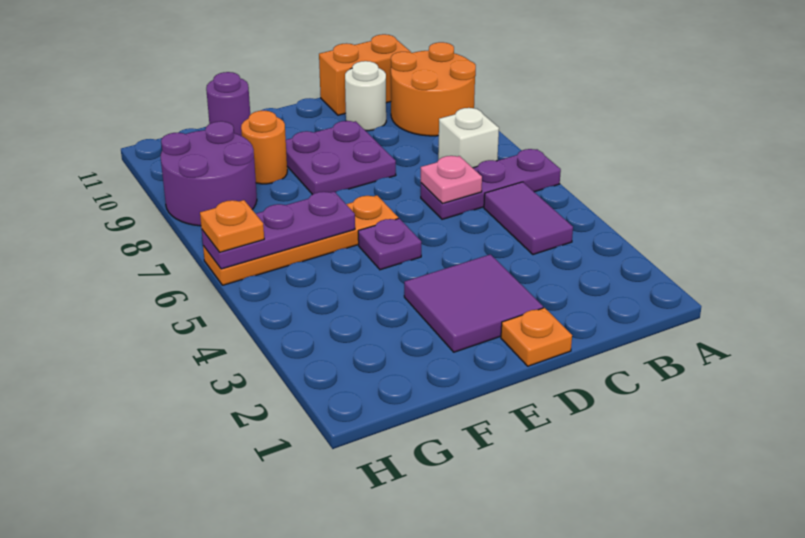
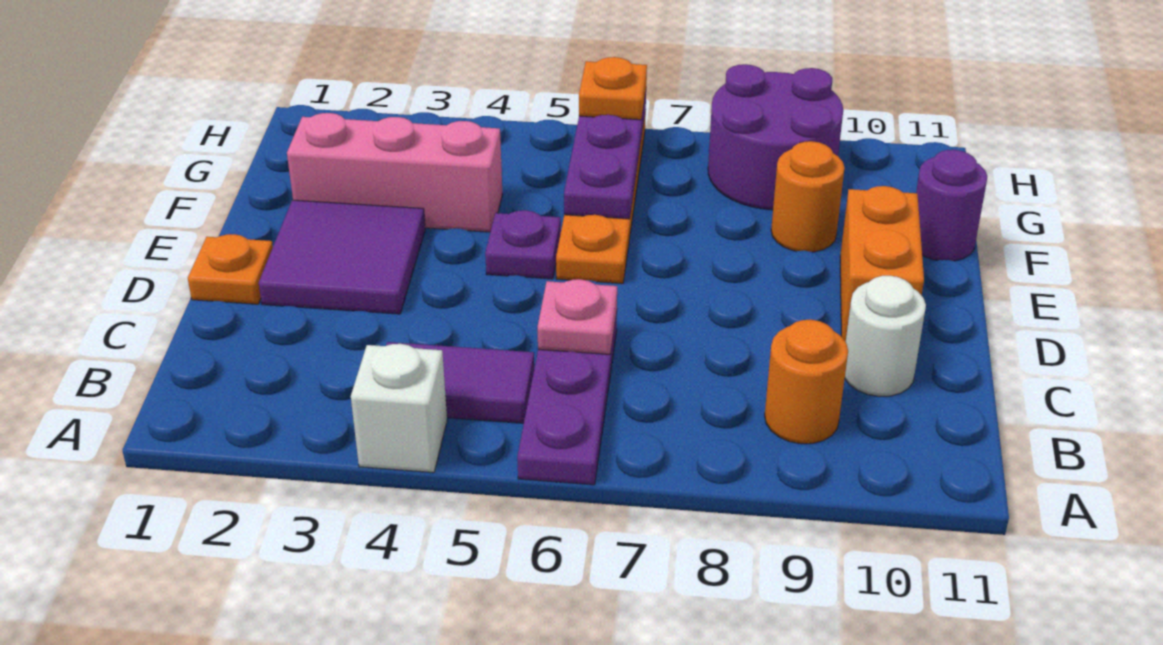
orange round brick A9:B10 level 1 -> orange round brick B9 level 1
white brick B7 level 1 -> white brick A4 level 1
orange brick B11:C11 level 1 -> orange brick D10:E10 level 1
purple plate D8:E9 level 1 -> none
none -> pink brick F2:F4 level 1

